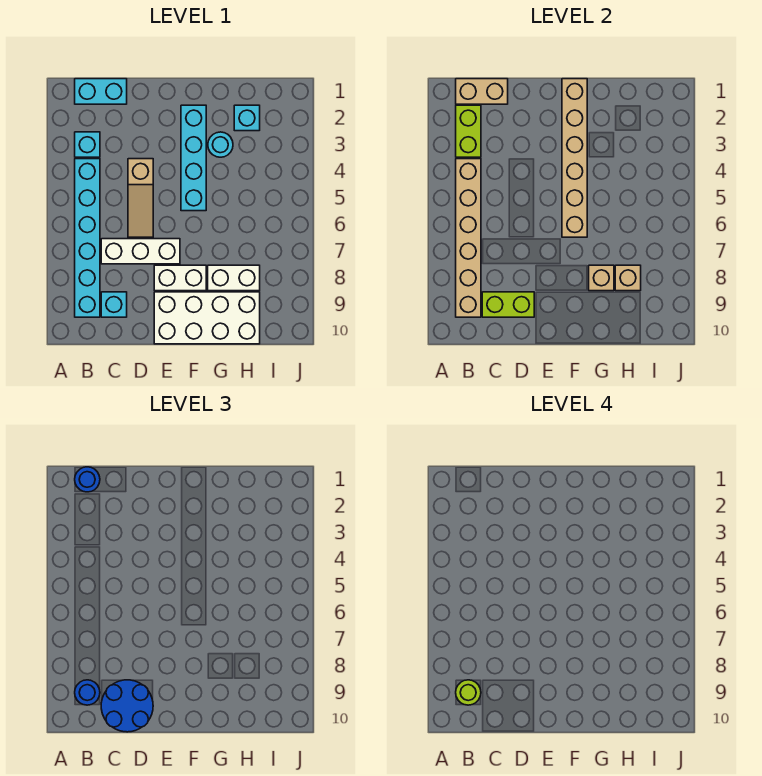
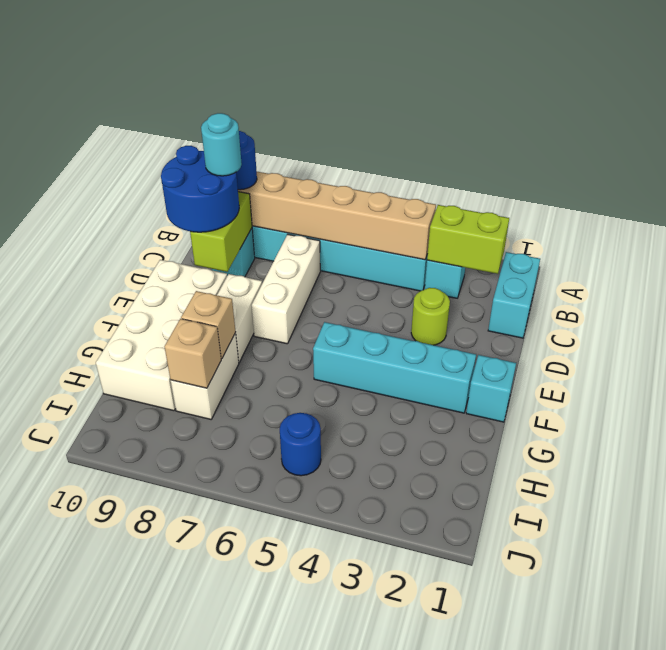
tan brick B1:C1 level 2 -> none
blue round brick B1 level 3 -> blue round brick I5 level 1
lime round brick B9 level 4 -> lime round brick D3 level 1
tan slope D4:D6 level 1 top 4 -> none
tan brick F1:F6 level 2 -> none
cyan round brick G3 level 1 -> cyan round brick C9 level 4
cyan brick H2 level 1 -> cyan brick F1 level 1

